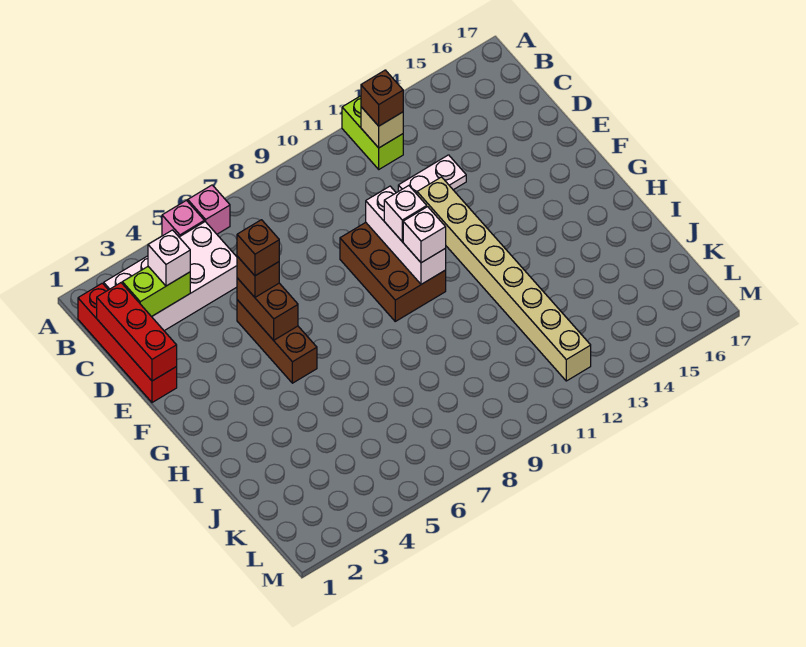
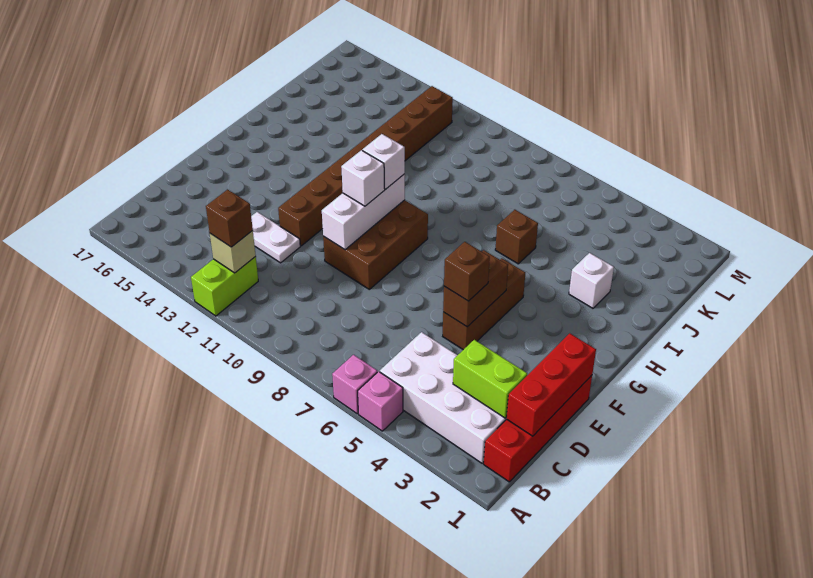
white brick C3 level 3 -> white brick I3 level 1
brown brick E5 level 4 -> brown brick I6 level 1
tan brick E12:L12 level 1 -> brown brick E12:L12 level 1

